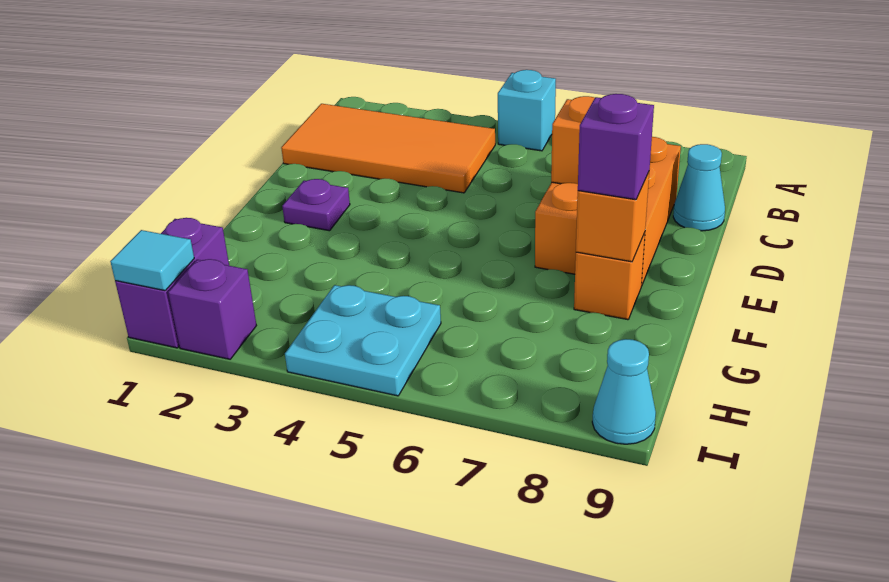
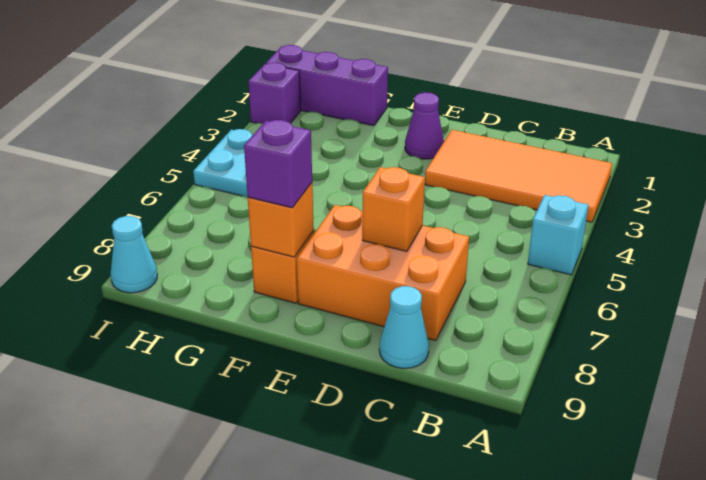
orange tile B1:C4 level 1 -> orange tile A2:D3 level 1
purple plate E2 level 1 -> purple cone E2 level 1
purple brick H1:I1 level 1 -> purple brick G1:I1 level 1
cyan tile I1 level 2 -> none

